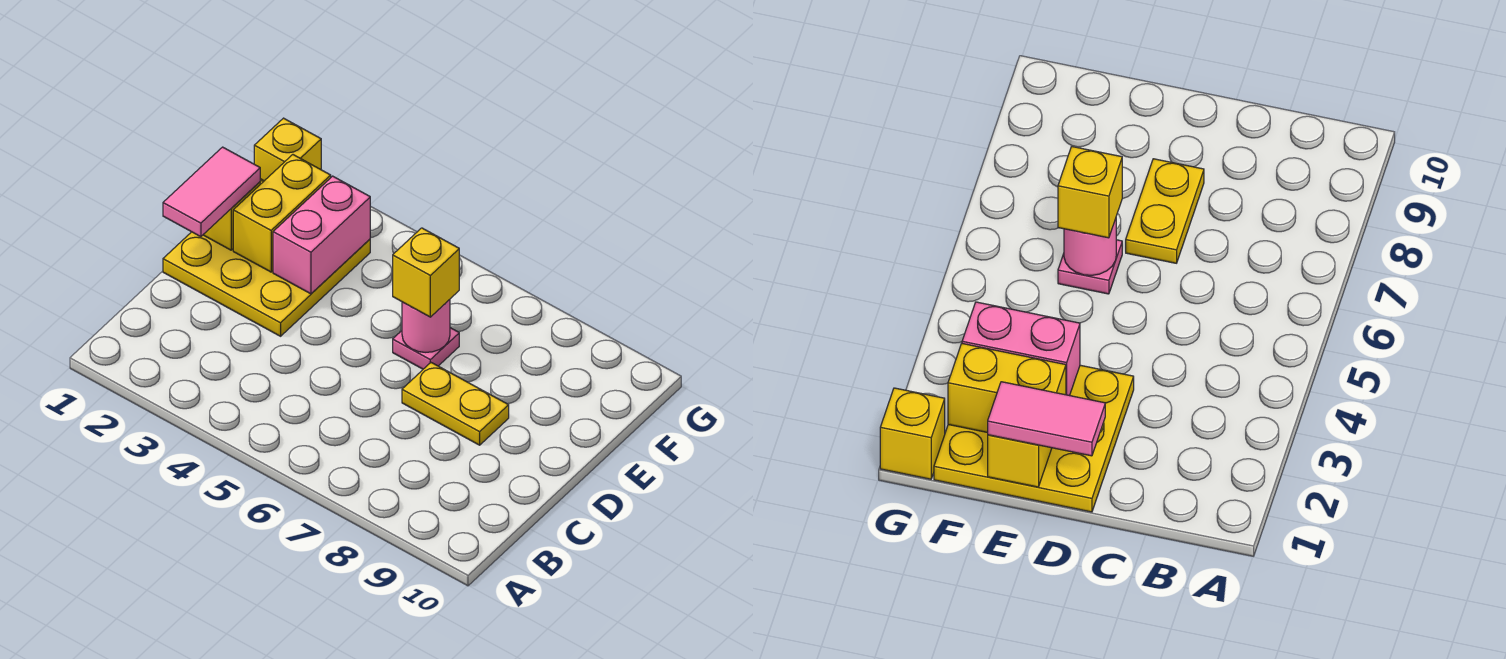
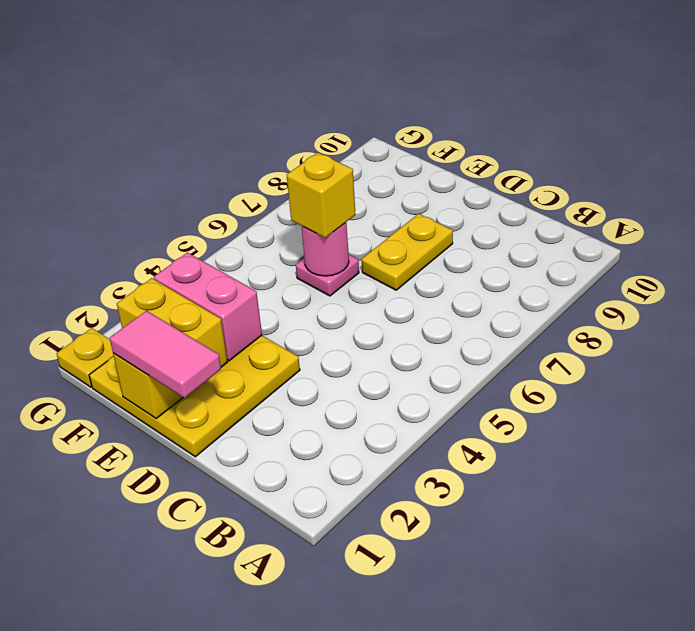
yellow brick G1 level 1 -> yellow plate G1 level 1

